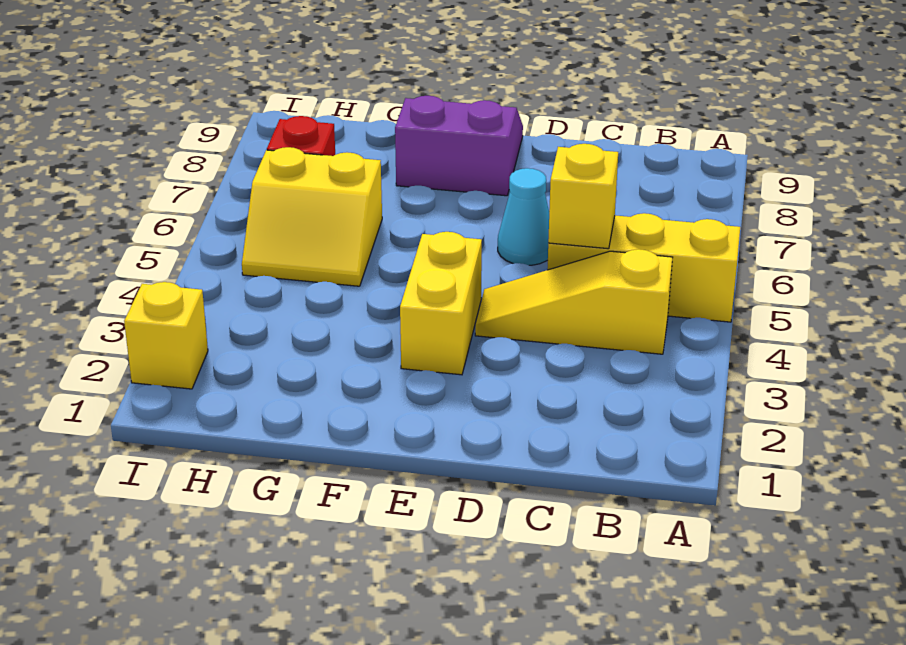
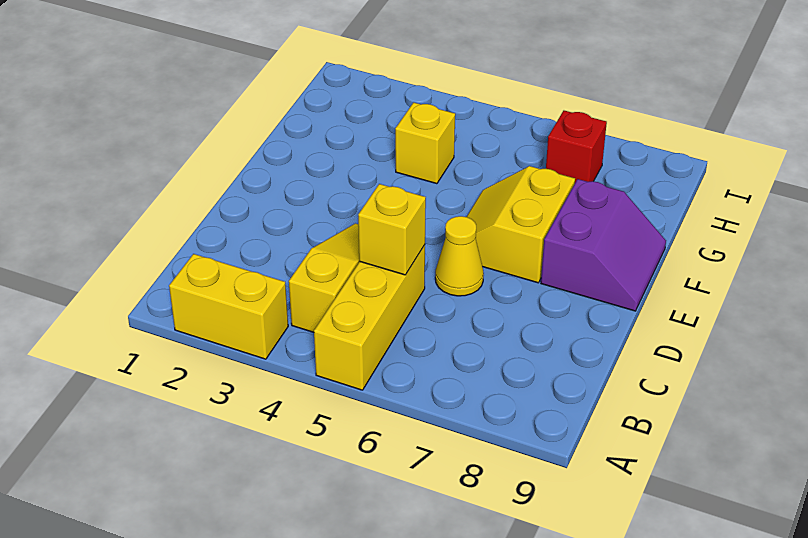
cyan cone D6 level 1 -> yellow cone D6 level 1
yellow brick E3:E4 level 1 -> yellow brick A2:A3 level 1
yellow slope G5:H6 level 1 top 6 -> yellow slope E6:F7 level 1 top 7
yellow brick I2 level 1 -> yellow brick G4 level 1

